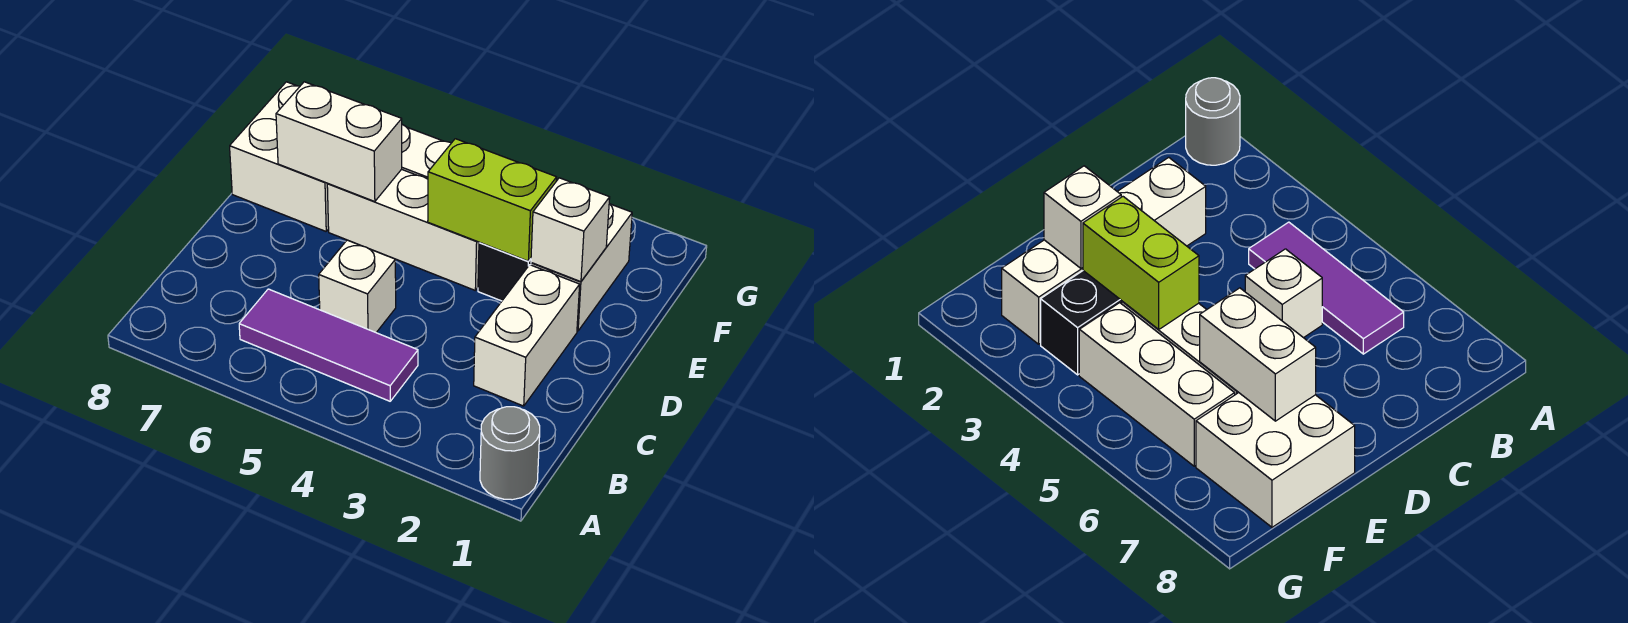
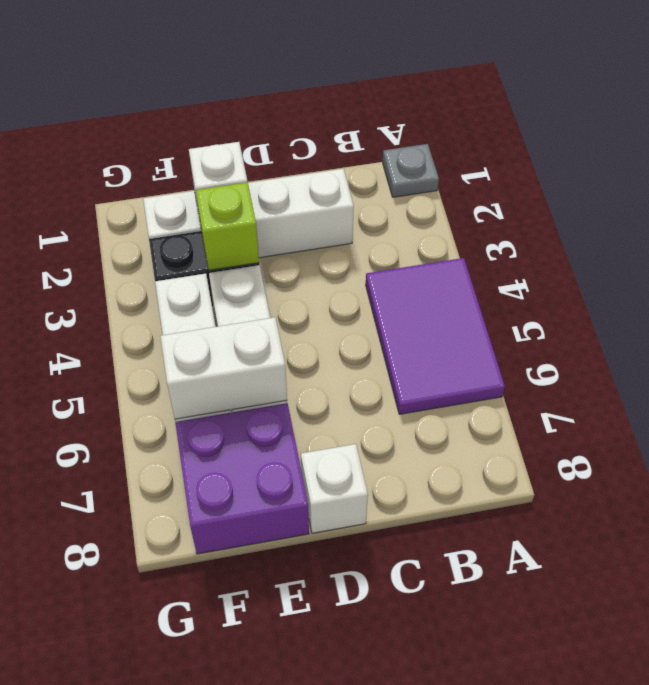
grey round brick A1 level 1 -> grey plate A1 level 1
purple tile B4:B6 level 1 -> purple tile A4:B6 level 1
white brick C5 level 1 -> white brick D8 level 1
lime brick E3:E4 level 2 -> lime brick E3 level 2
white brick E6:E7 level 2 -> white brick E6:F6 level 2
white brick E7:F8 level 1 -> purple brick E7:F8 level 1

